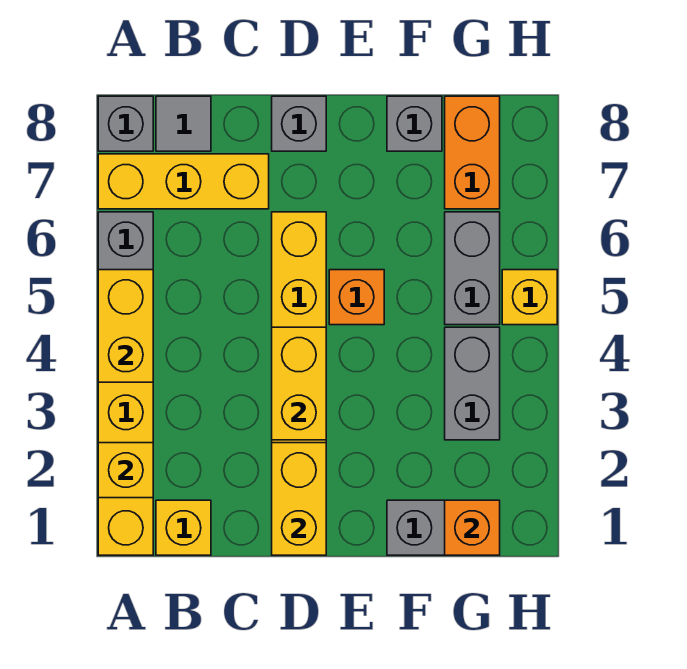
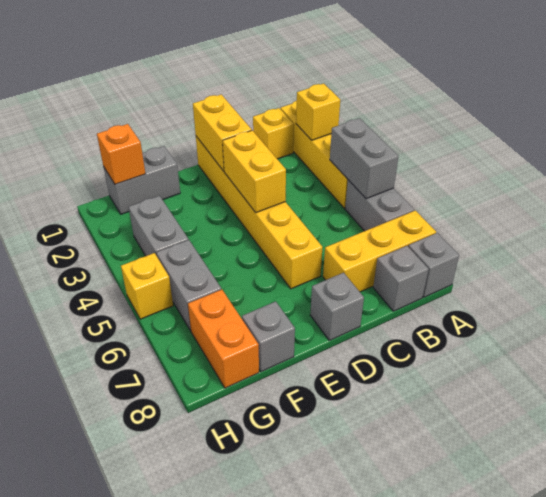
yellow brick A4:A5 level 2 -> grey brick A4:A5 level 2
grey tile B8 level 1 -> grey brick B8 level 1
orange brick E5 level 1 -> none

